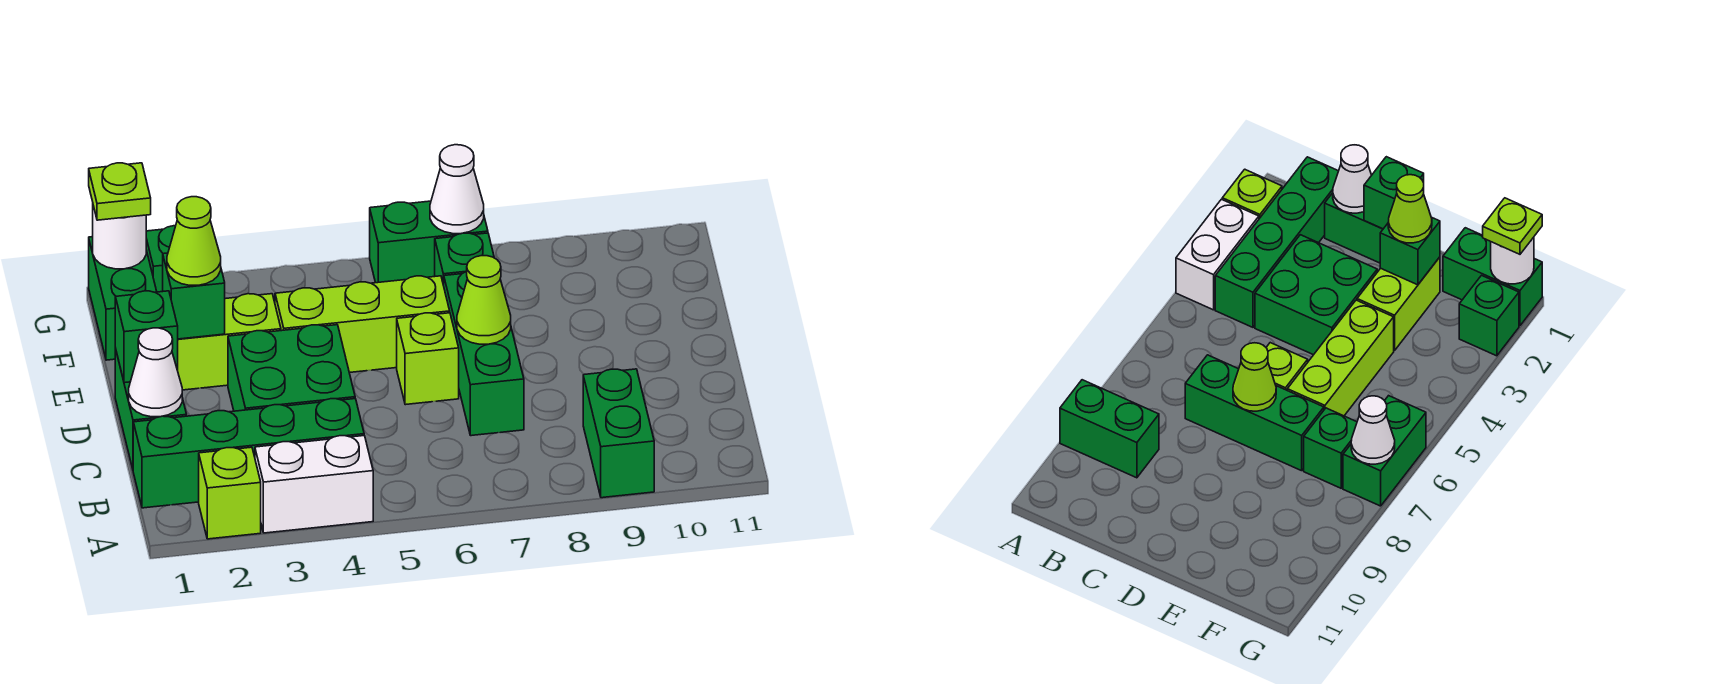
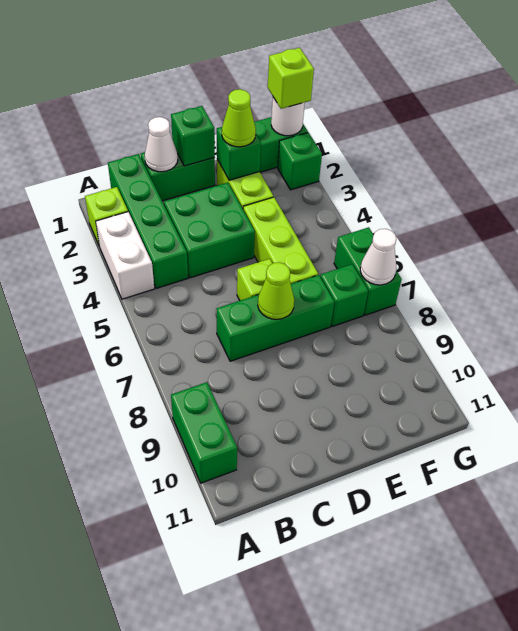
green brick A9:B9 level 1 -> green brick A9:A10 level 1
lime plate G1 level 3 -> lime brick G1 level 3

